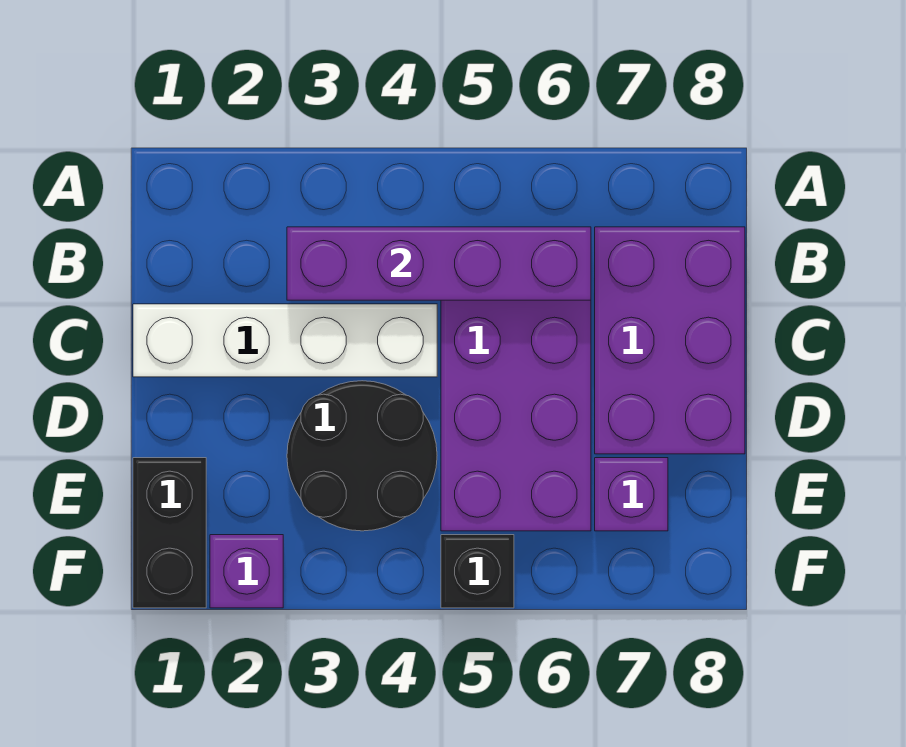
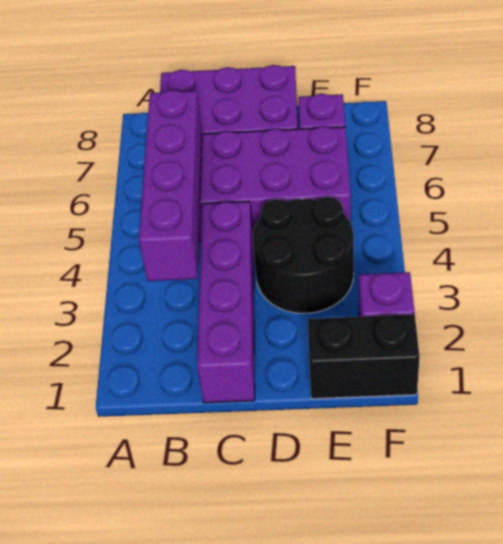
white brick C1:C4 level 1 -> purple brick C1:C4 level 1
black brick F5 level 1 -> none

